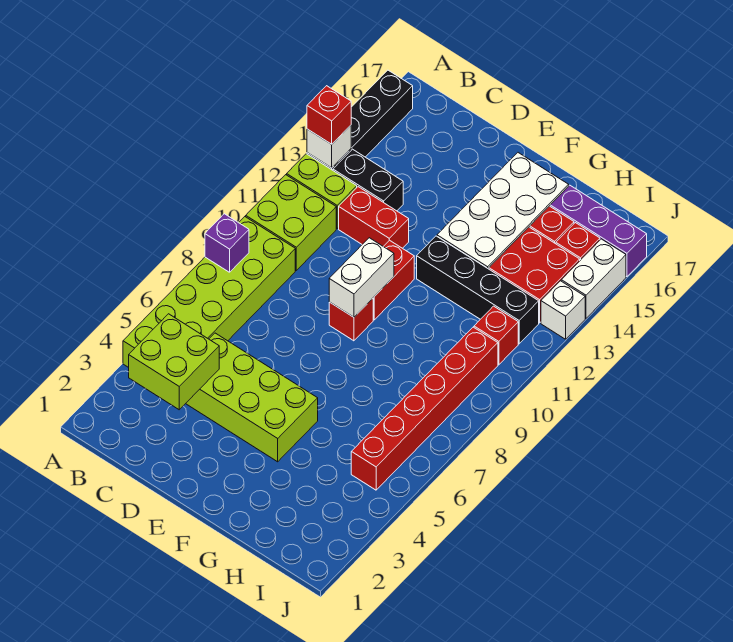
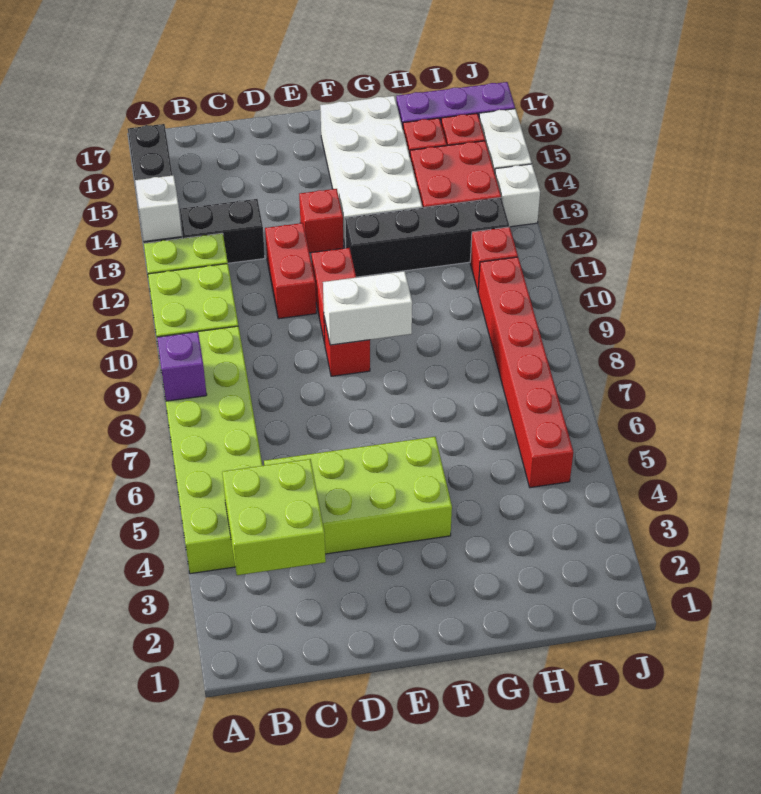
red brick A13 level 3 -> red brick E13 level 1
red brick C12:D12 level 1 -> red brick D11:D12 level 1
white brick E9:E10 level 2 -> white brick E9:F9 level 2

